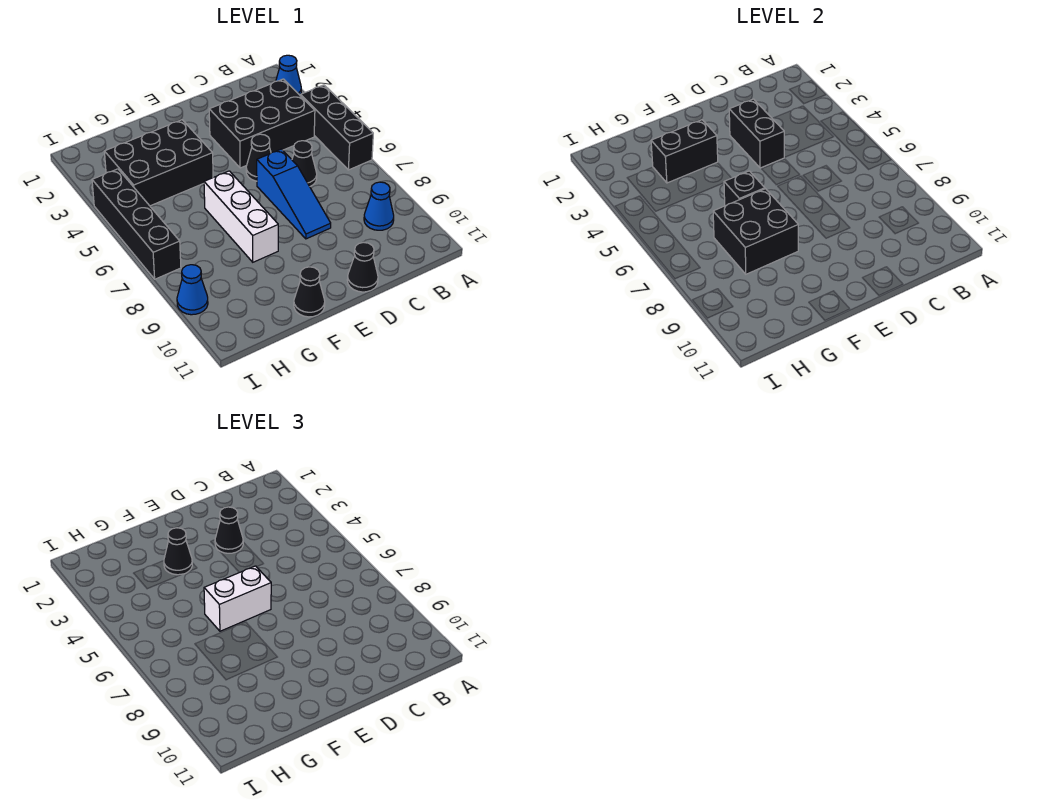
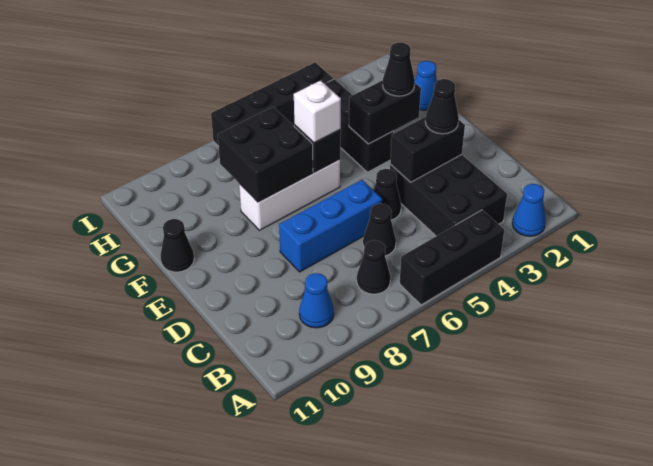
blue slope D6:D8 level 1 top 6 -> blue brick D6:D8 level 1
black cone D11 level 1 -> black cone B7 level 1
white brick E6:F6 level 3 -> white brick F6 level 3
black brick F3:H4 level 1 -> black brick F4:H4 level 1
black brick F3:G3 level 2 -> black brick F3:F4 level 2
blue cone I9 level 1 -> blue cone G1 level 1

